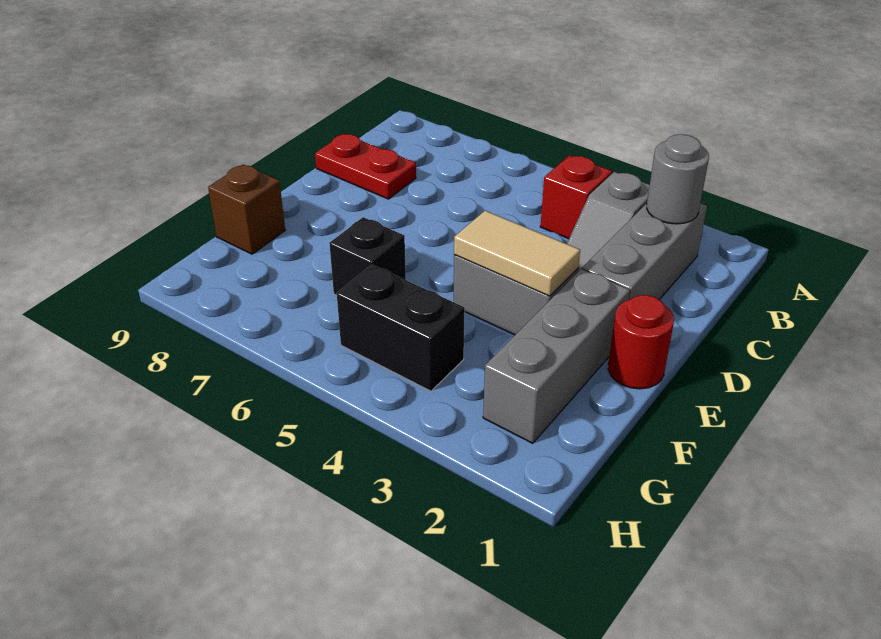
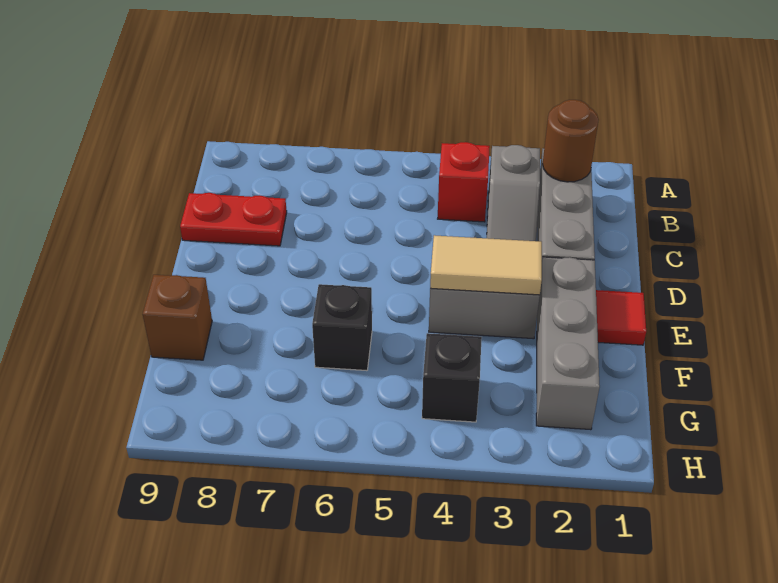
grey round brick B2 level 2 -> brown round brick B2 level 2
red round brick E1 level 1 -> red tile E1 level 1
black brick G4:G5 level 1 -> black brick G4 level 1

